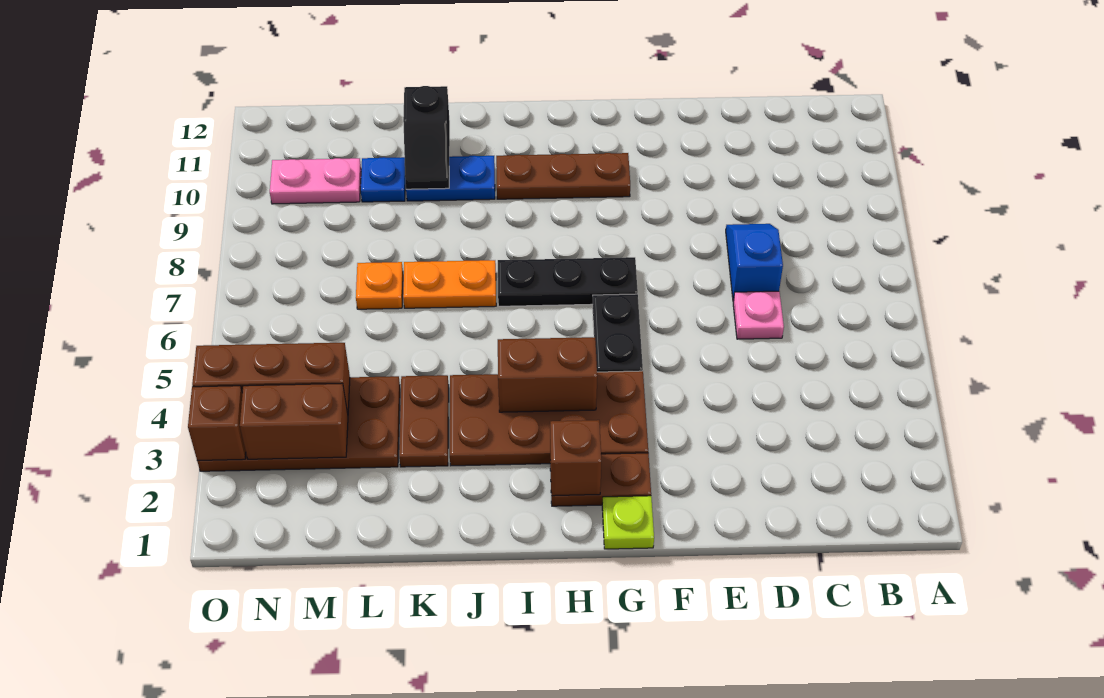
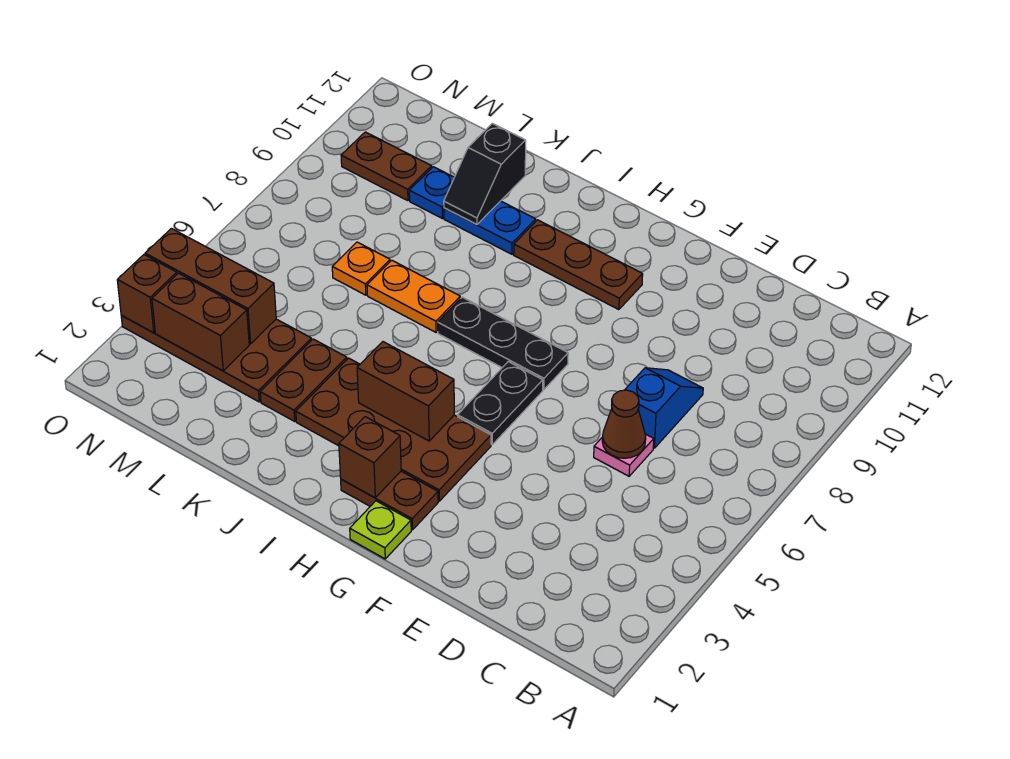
none -> brown cone D6 level 2
pink plate M10:N10 level 1 -> brown plate M10:N10 level 1

